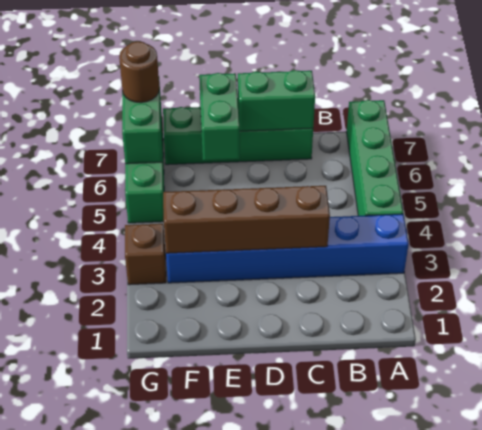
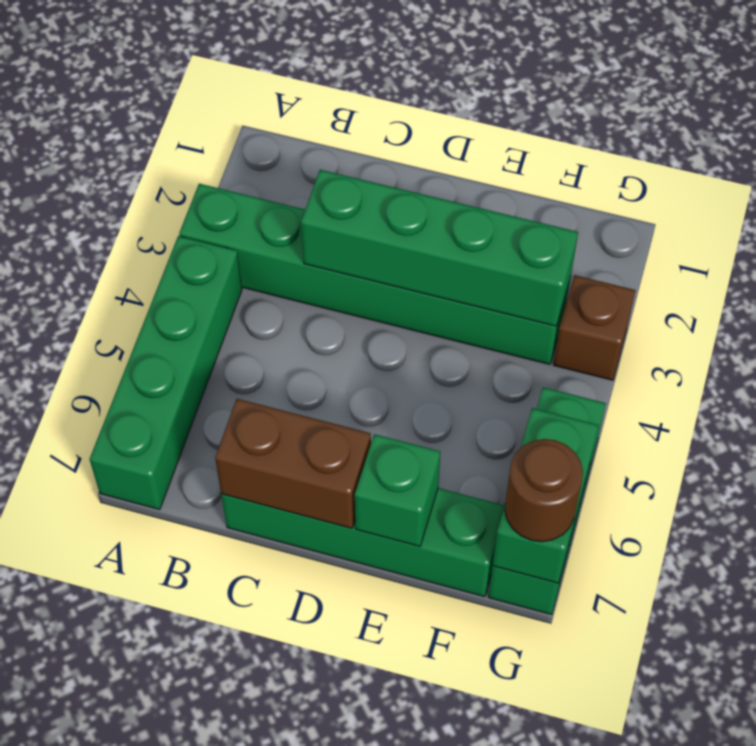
blue brick A3:F3 level 1 -> green brick A3:F3 level 1
brown brick C3:F3 level 2 -> green brick C3:F3 level 2
green brick C7:D7 level 2 -> brown brick C7:D7 level 2
green brick E6:E7 level 2 -> green brick E7 level 2

